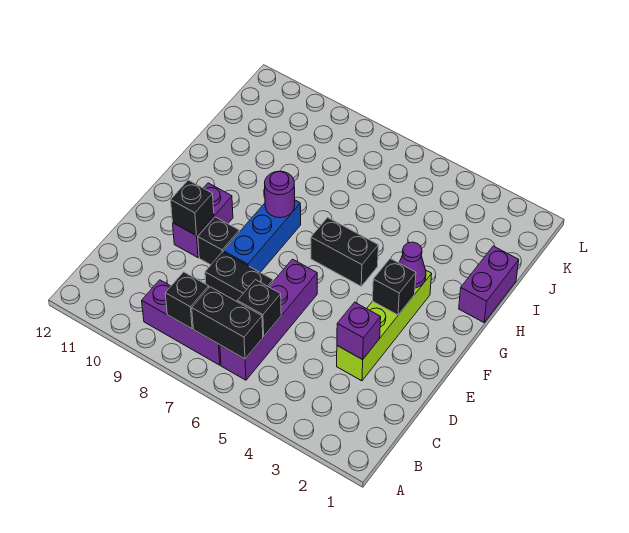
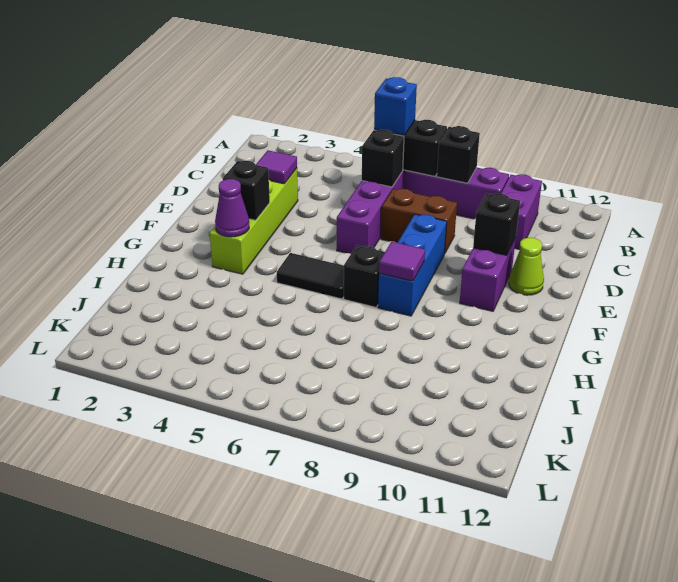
none -> blue brick B6 level 3
purple brick D3 level 2 -> purple tile D3 level 2
black brick D7:D8 level 1 -> brown brick D7:D8 level 1
black brick E9 level 1 -> black brick G7 level 1
none -> lime cone E11 level 1
black brick G5:G6 level 1 -> black tile G5:G6 level 1
purple round brick G8 level 2 -> purple tile G8 level 2
purple brick H1:I1 level 1 -> purple brick B10:C10 level 1

